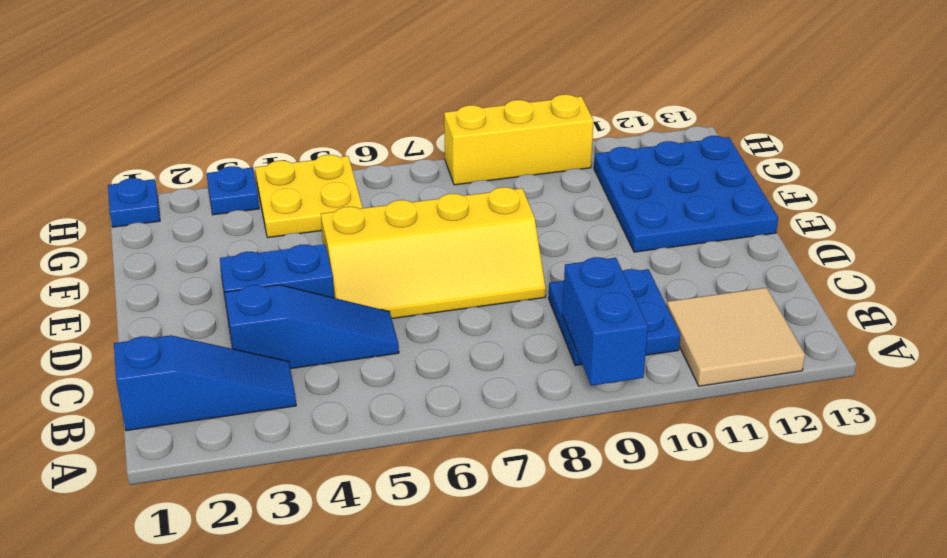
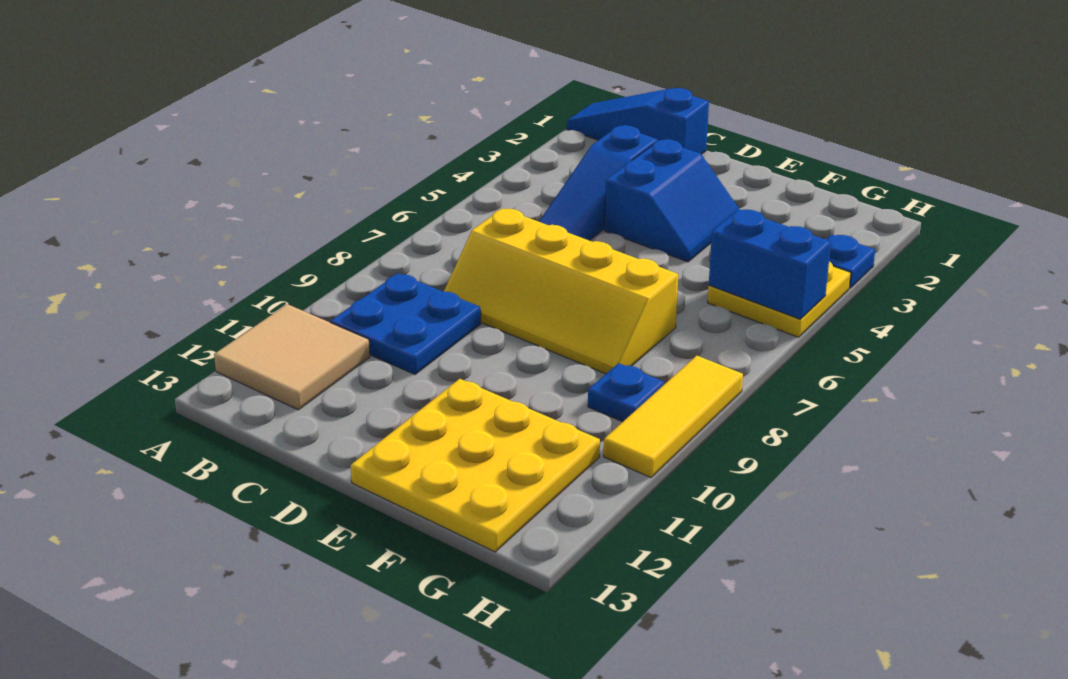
blue brick A9:B9 level 2 -> blue brick G5:H5 level 2
blue slope B1:B3 level 1 top 1 -> blue slope A1:C1 level 1 top C
yellow slope D5:E8 level 1 top E -> yellow slope C7:F8 level 1 top 7
blue plate E11:G13 level 1 -> yellow plate E11:G13 level 1
blue plate H1 level 1 -> blue plate G9 level 1
yellow brick H8:H10 level 1 -> yellow tile H8:H10 level 1

